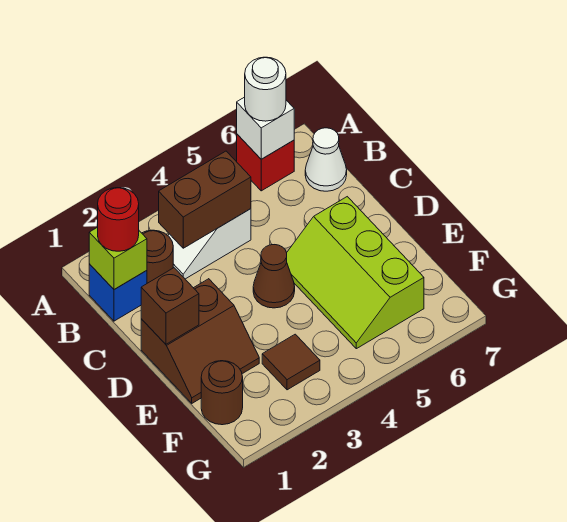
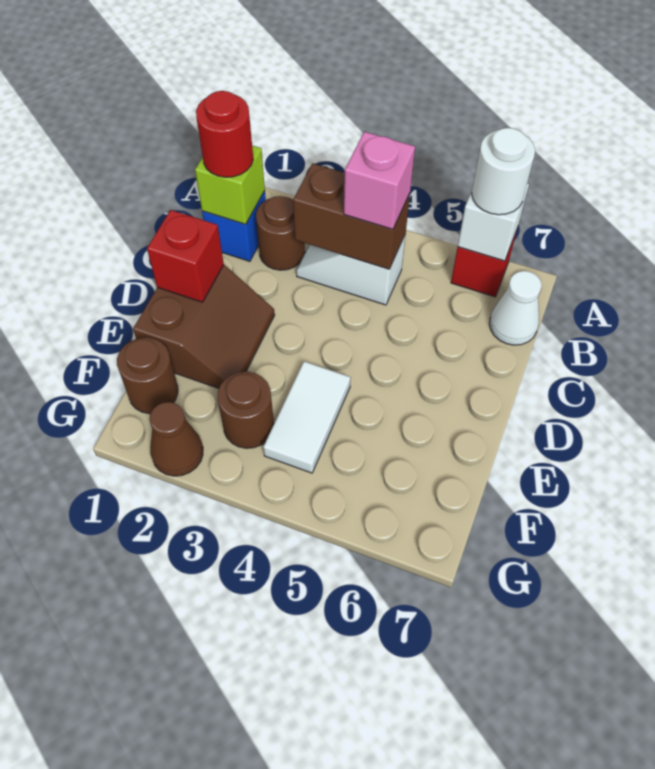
none -> pink brick B4 level 3
brown slope D1:E2 level 1 top D -> brown slope D1:E2 level 1 top 1
brown brick D1 level 2 -> red brick D1 level 2
brown cone D4 level 1 -> brown cone G2 level 1
lime slope D5:F6 level 1 top 6 -> none
none -> white tile E4:F4 level 1
brown tile F3 level 1 -> brown round brick F3 level 1

